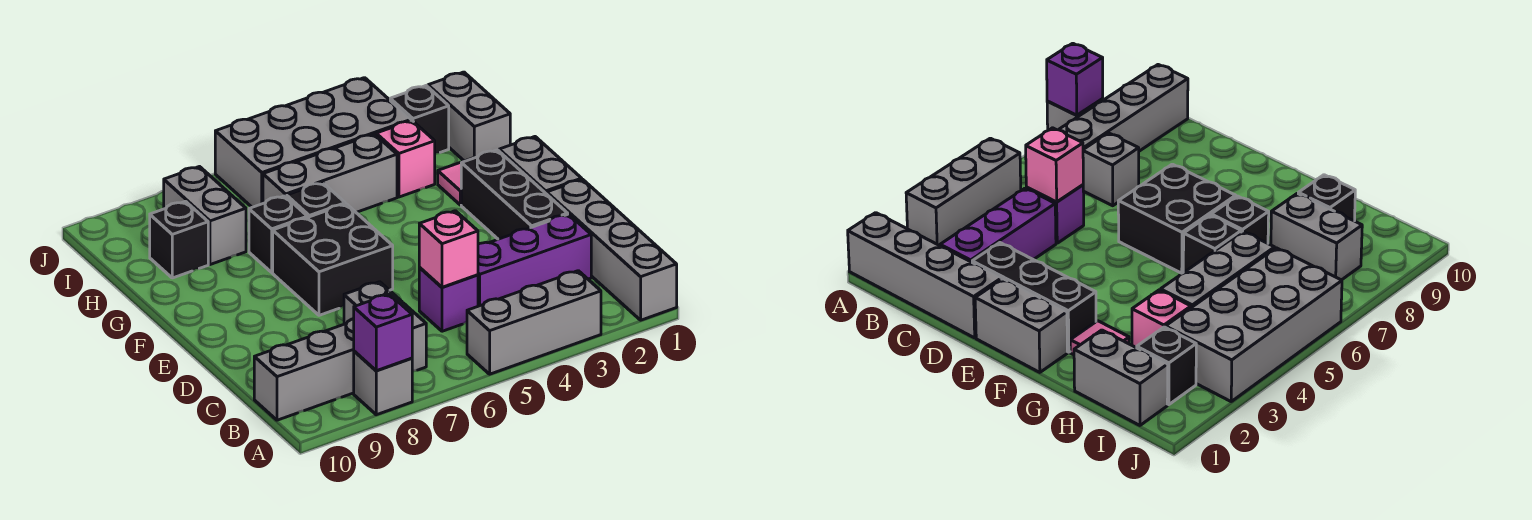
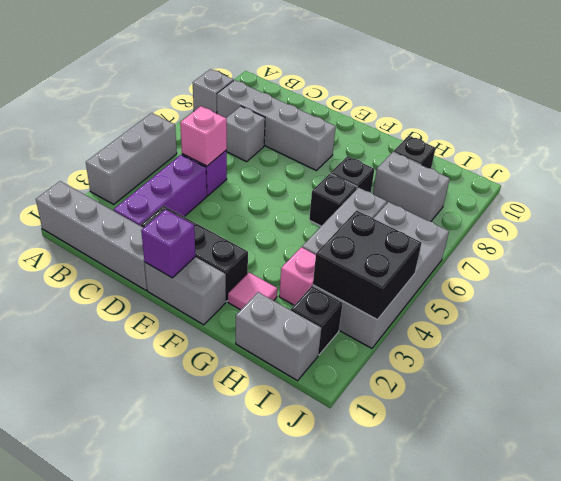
purple brick A8 level 2 -> purple brick E1 level 2
grey brick B7:B10 level 1 -> grey brick B8:E8 level 1
black brick E6:F7 level 1 -> black brick I3:J4 level 2

